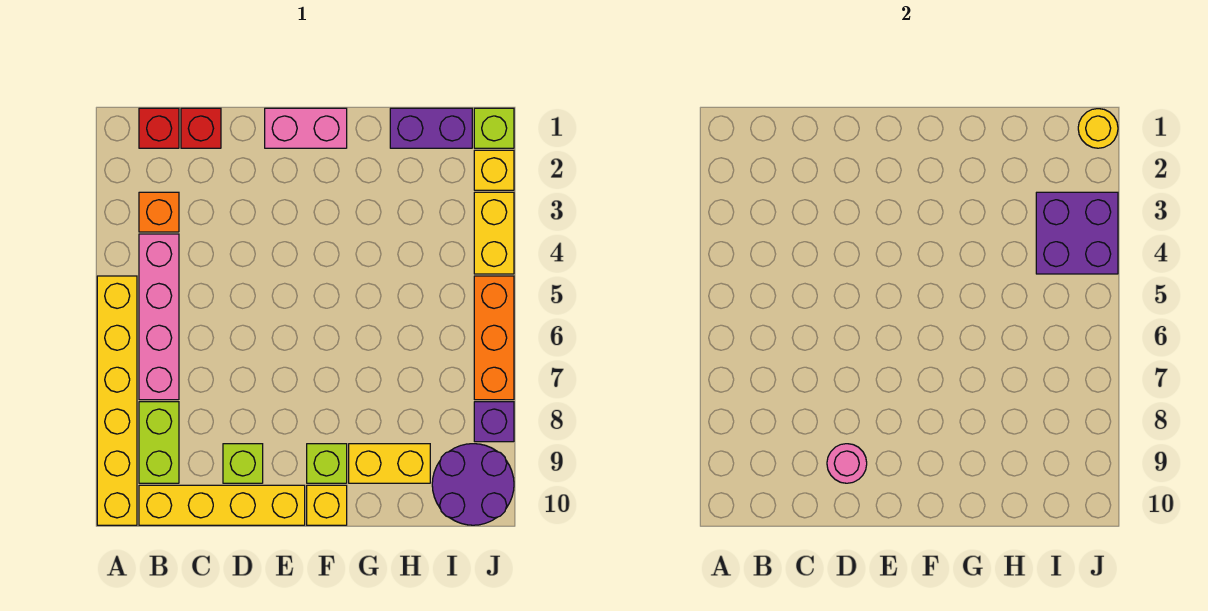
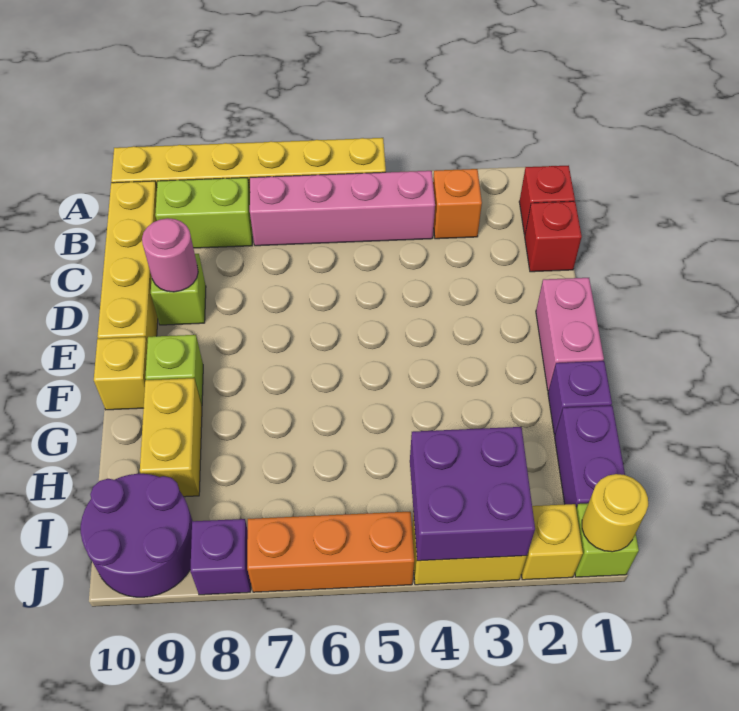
none -> purple brick G1 level 1

